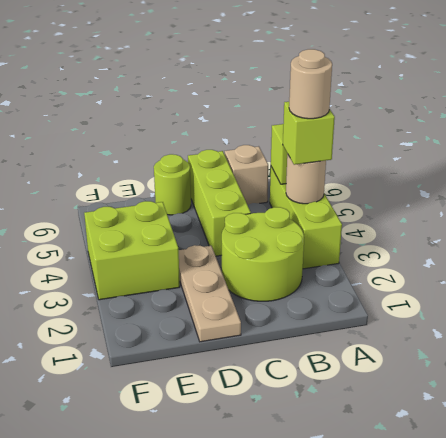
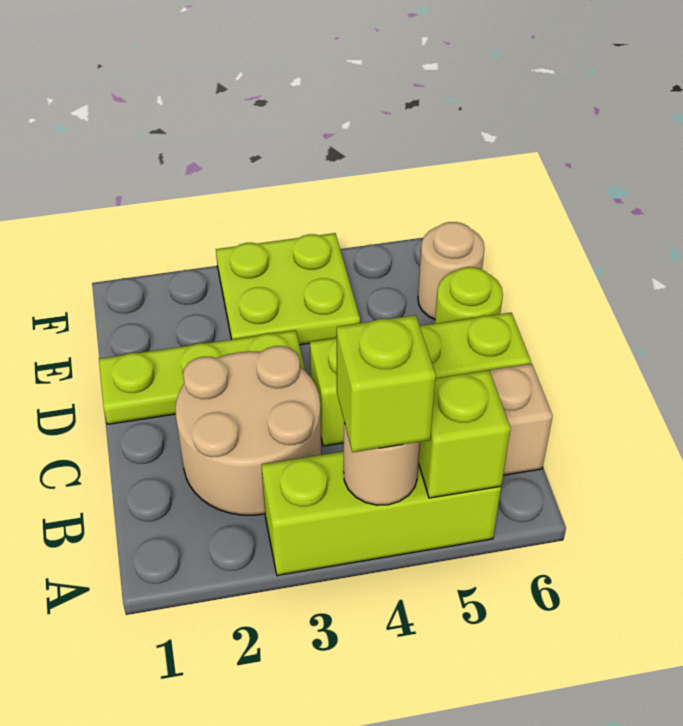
tan round brick A4 level 4 -> tan round brick E6 level 1
lime round brick B2:C3 level 1 -> tan round brick B2:C3 level 1
tan plate D1:D3 level 1 -> lime plate D1:D3 level 1
lime brick E3:F4 level 1 -> lime plate E3:F4 level 1

